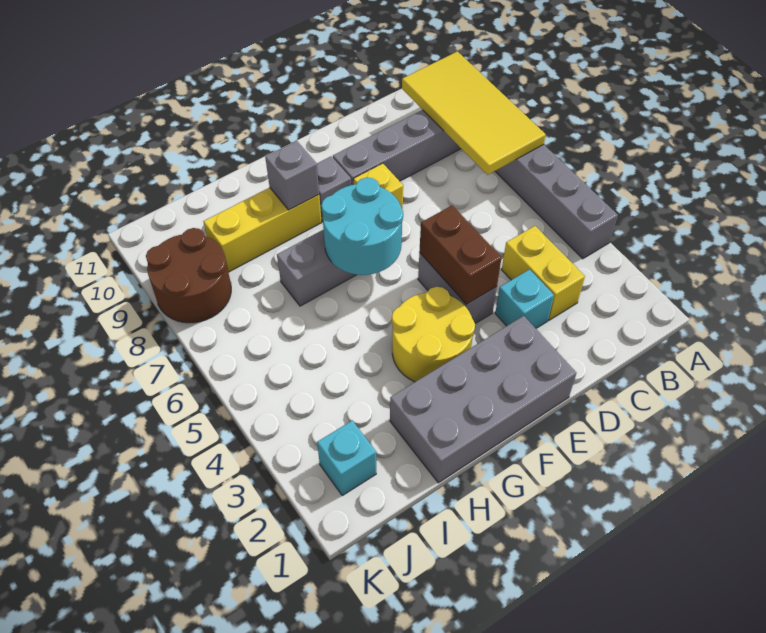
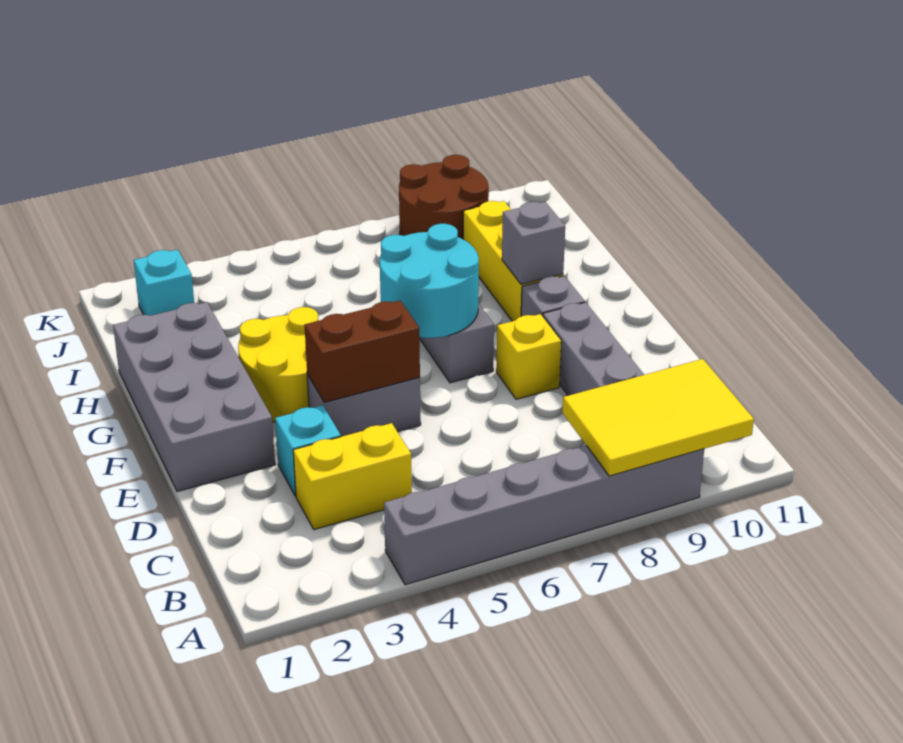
yellow tile A7:B10 level 2 -> yellow tile A8:B10 level 2

